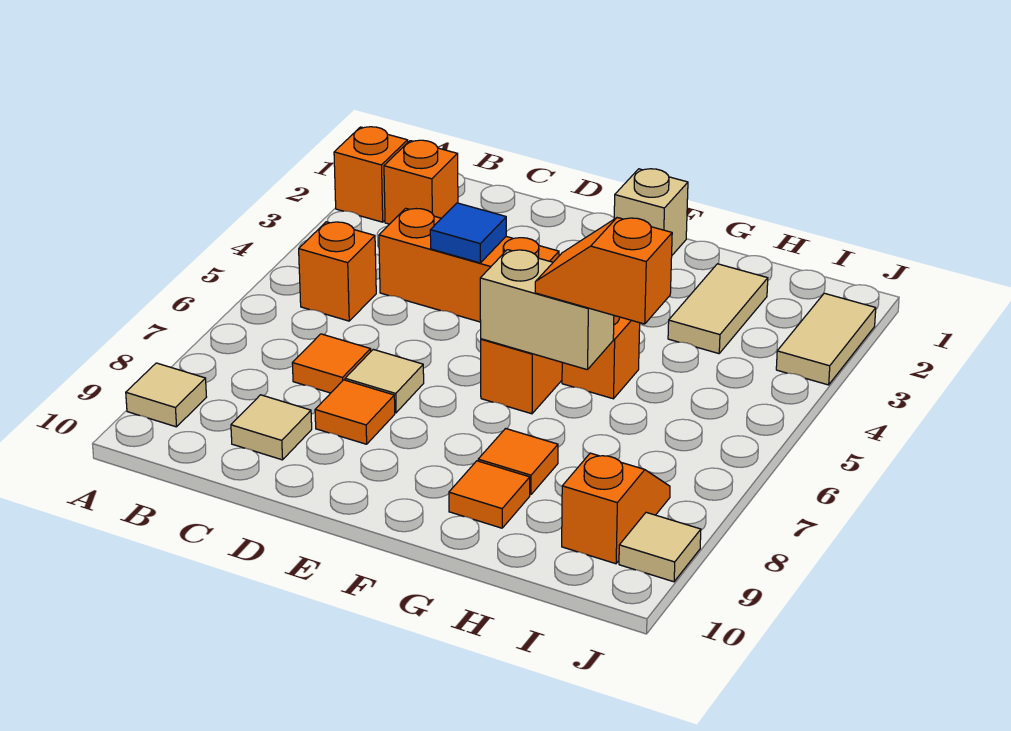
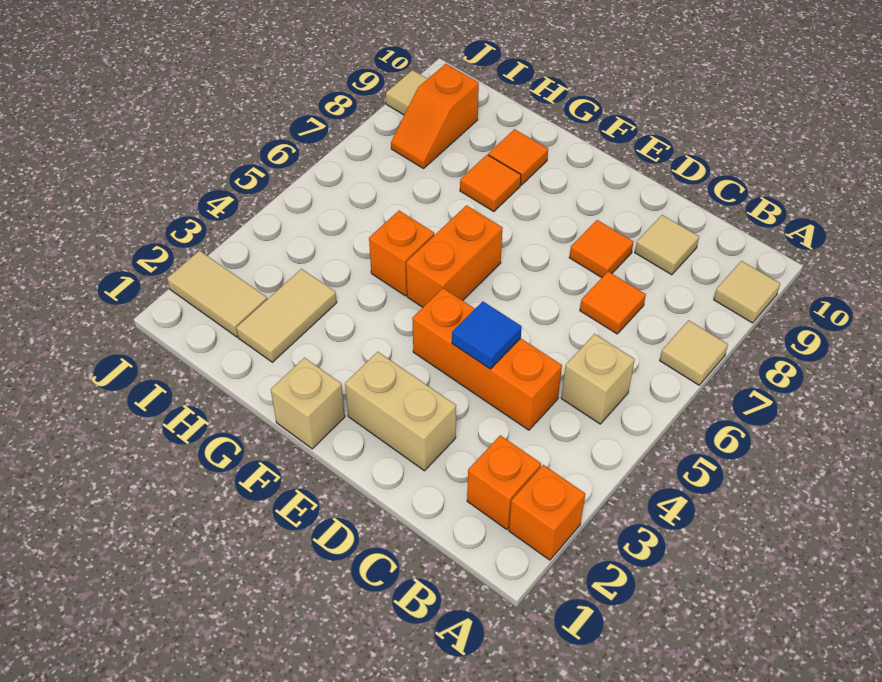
orange brick B5 level 1 -> tan brick B5 level 1
tan tile D7 level 1 -> tan tile A7 level 1
tan brick F6:G6 level 2 -> tan brick D2:E2 level 1
orange slope G6:H6 level 3 top H -> none
tan tile J2:J3 level 1 -> tan tile I2:J2 level 1

